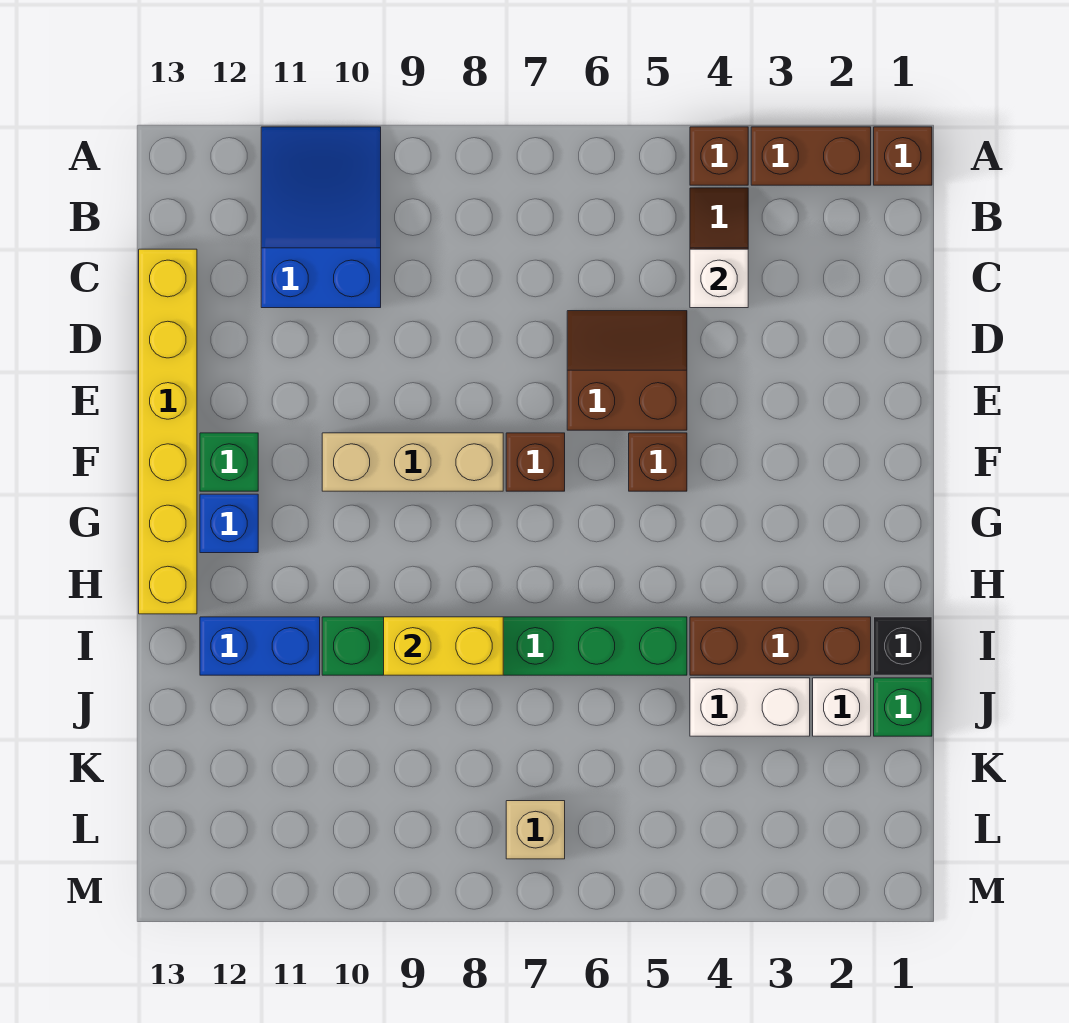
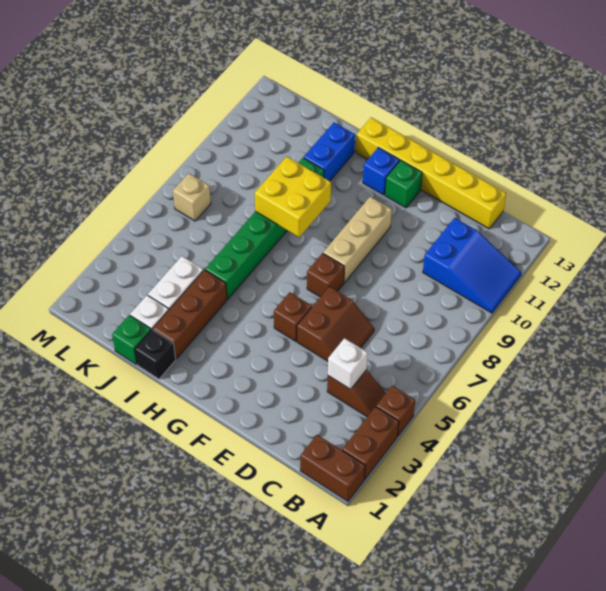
brown brick A1 level 1 -> brown brick A1:B1 level 1
yellow brick I8:I9 level 2 -> yellow brick H8:I9 level 2

